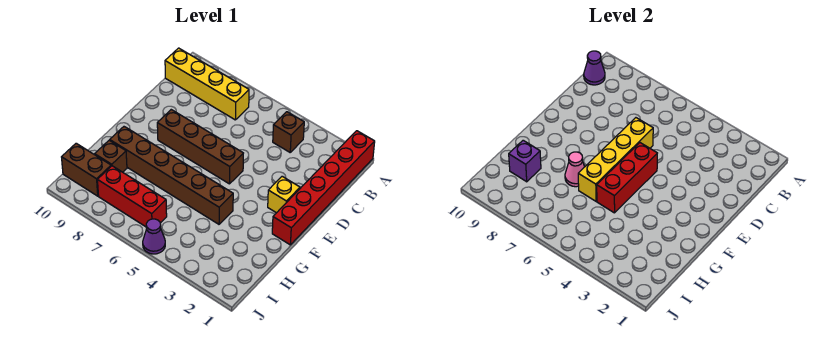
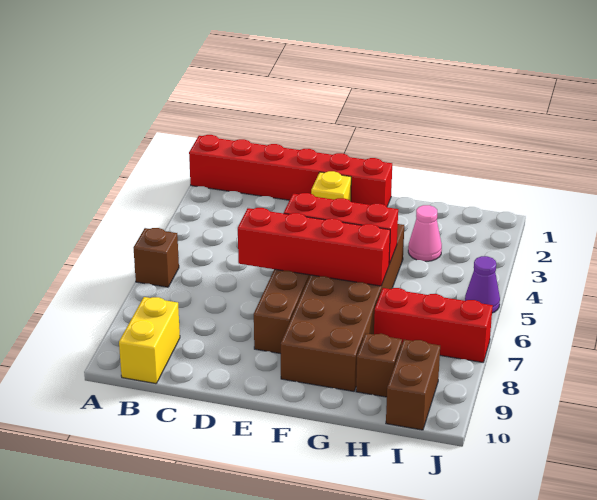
brown brick B4 level 1 -> brown brick A6 level 1
yellow brick B7:B10 level 1 -> yellow brick B9:B10 level 1
purple cone B10 level 2 -> none
yellow brick D6:G6 level 2 -> red brick D6:G6 level 2
brown brick G4:G9 level 1 -> brown brick F4:G9 level 1
pink cone G7 level 2 -> pink cone H3 level 1
purple brick H9 level 2 -> none
red brick I6:I8 level 1 -> red brick H7:J7 level 1

